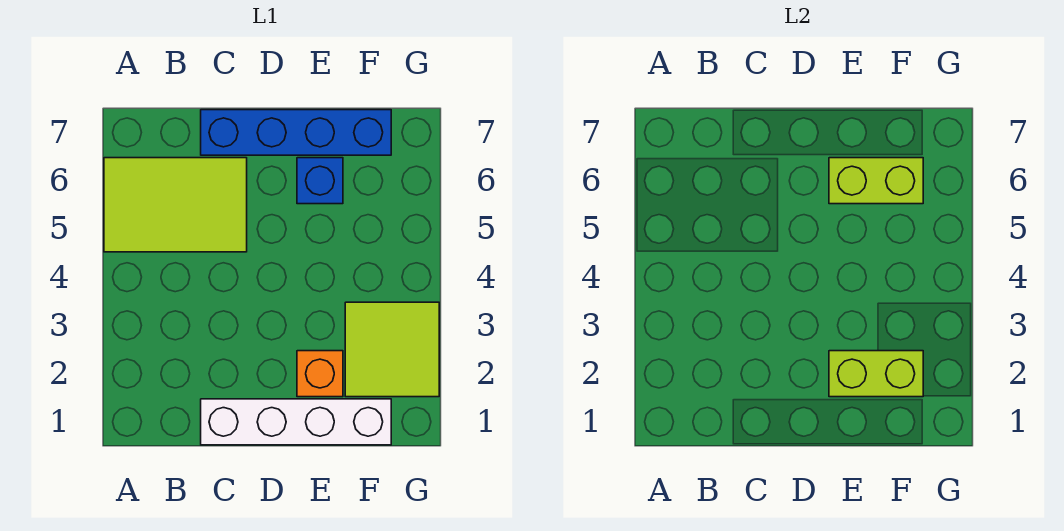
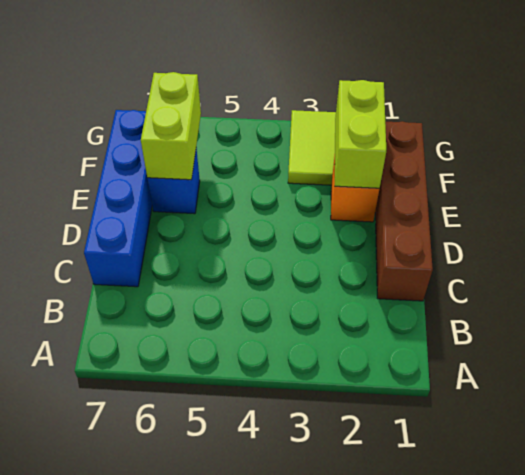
lime tile A5:C6 level 1 -> none
white brick C1:F1 level 1 -> brown brick C1:F1 level 1

